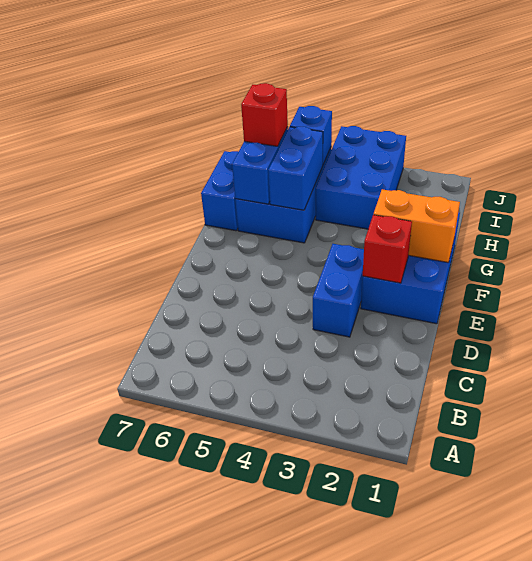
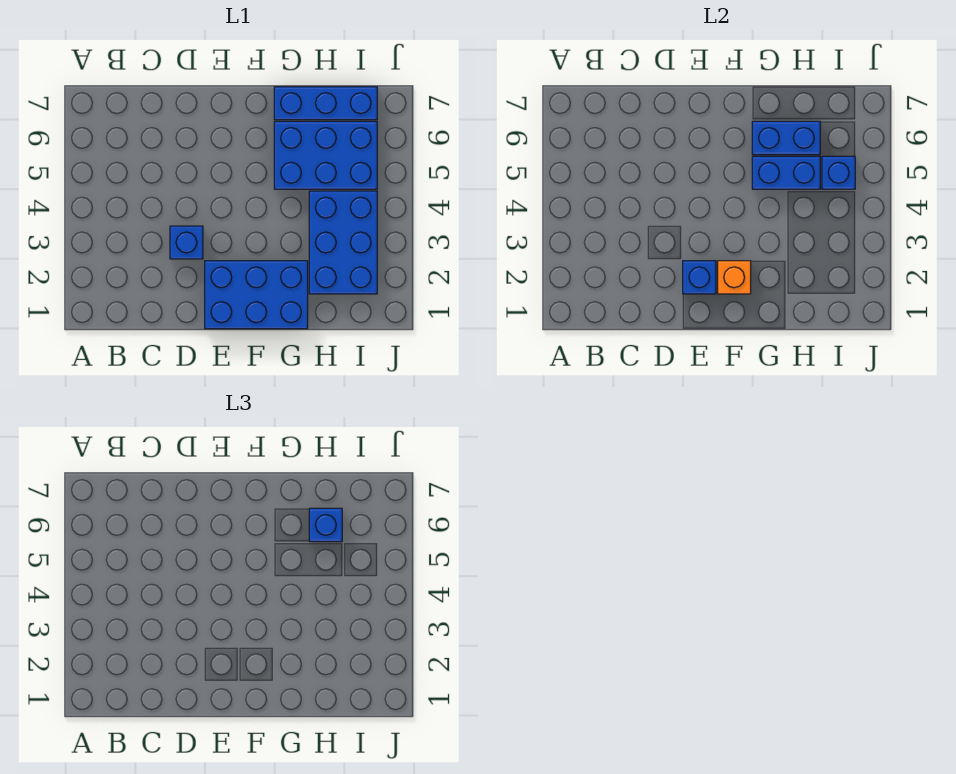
blue brick D3:E3 level 1 -> blue brick D3 level 1
red brick E2 level 2 -> blue brick E2 level 2
orange brick F1:F2 level 2 -> orange brick F2 level 2
blue brick G7:H7 level 1 -> blue brick G7:I7 level 1
blue brick H3:J4 level 1 -> blue brick H2:I4 level 1
red brick H6 level 3 -> blue brick H6 level 3

